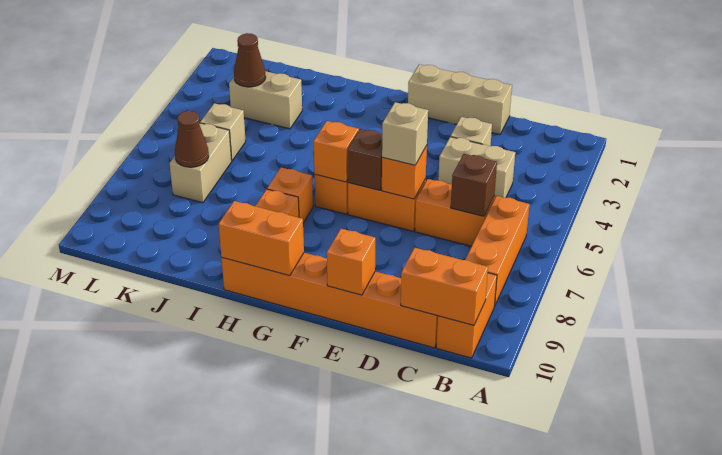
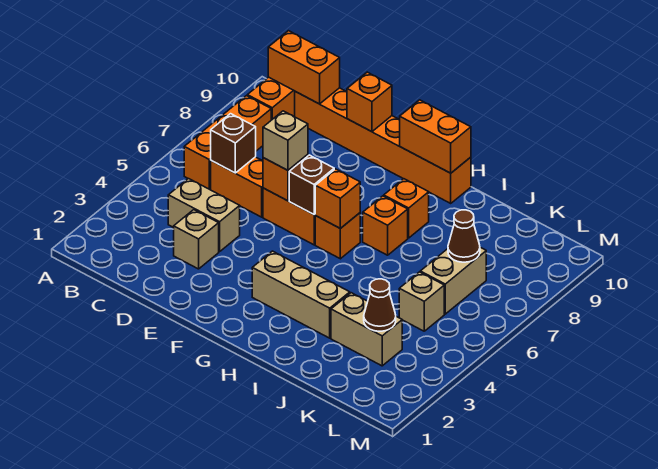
tan brick D1:F1 level 1 -> tan brick G3:I3 level 1

